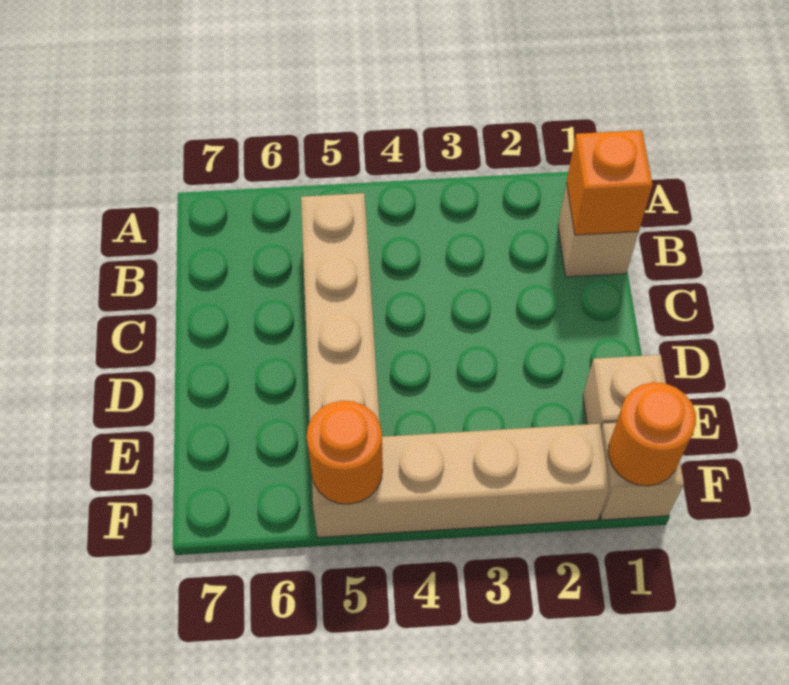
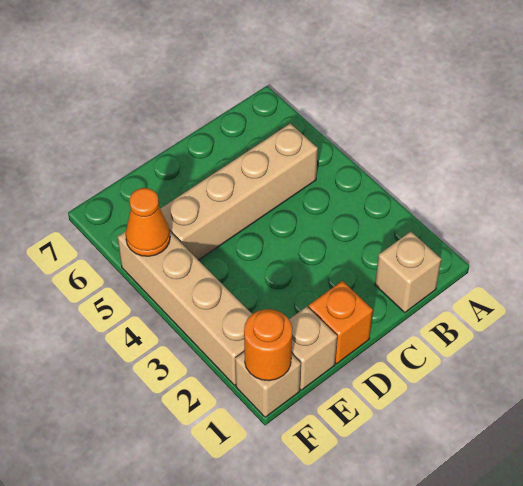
orange brick B1 level 2 -> orange brick D1 level 1
orange round brick F5 level 2 -> orange cone F5 level 2

